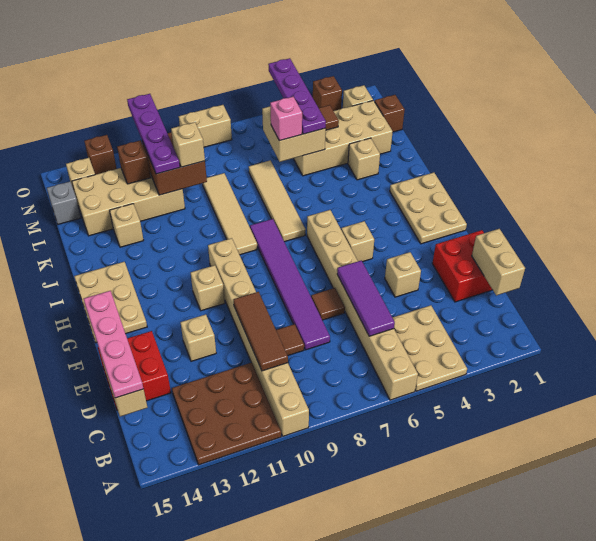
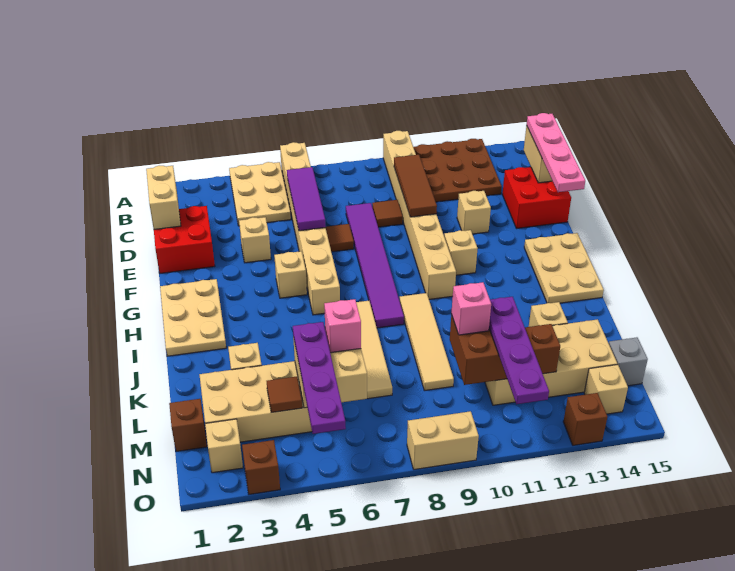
tan brick L10 level 3 -> pink brick L10 level 3

